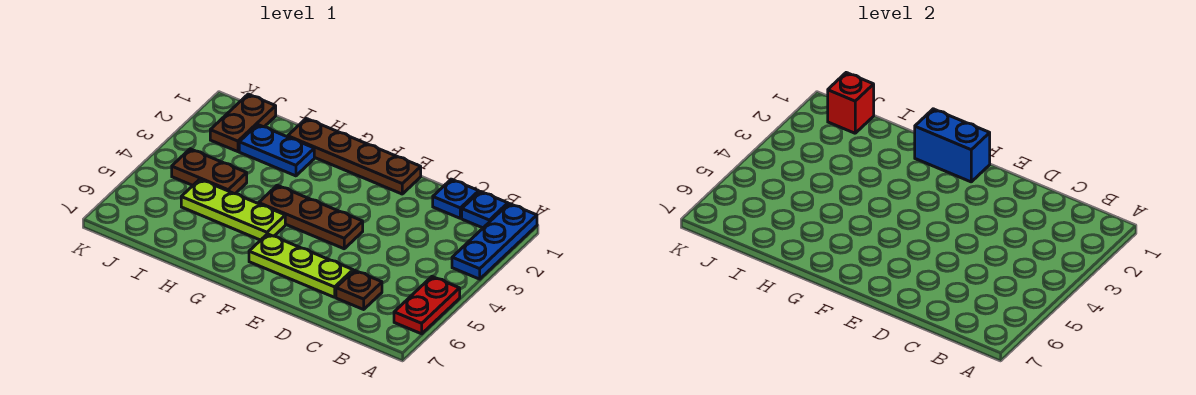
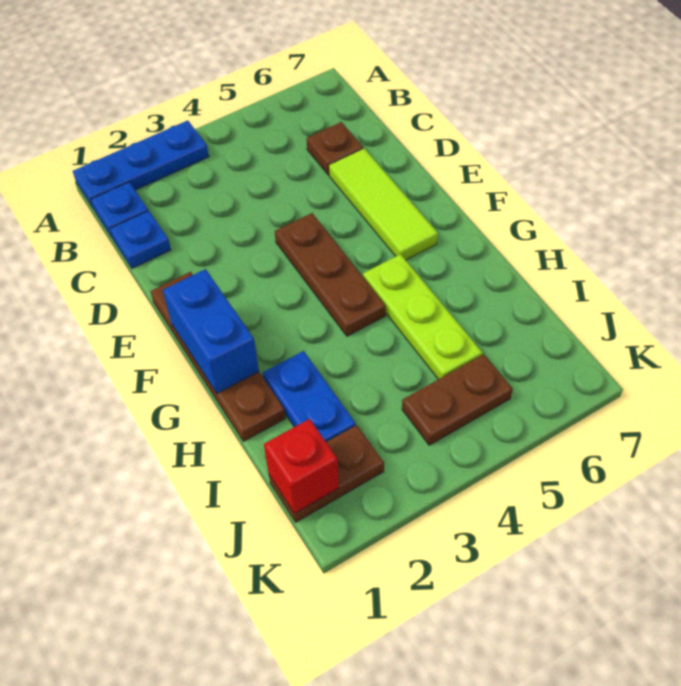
red plate A5:A6 level 1 -> none
lime plate D6:F6 level 1 -> lime tile D6:F6 level 1
brown plate I4:J4 level 1 -> brown plate J4:J5 level 1

